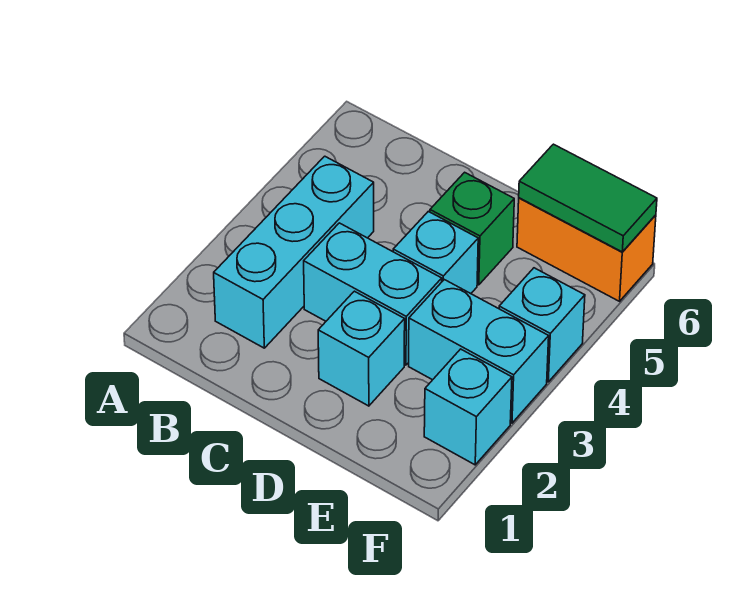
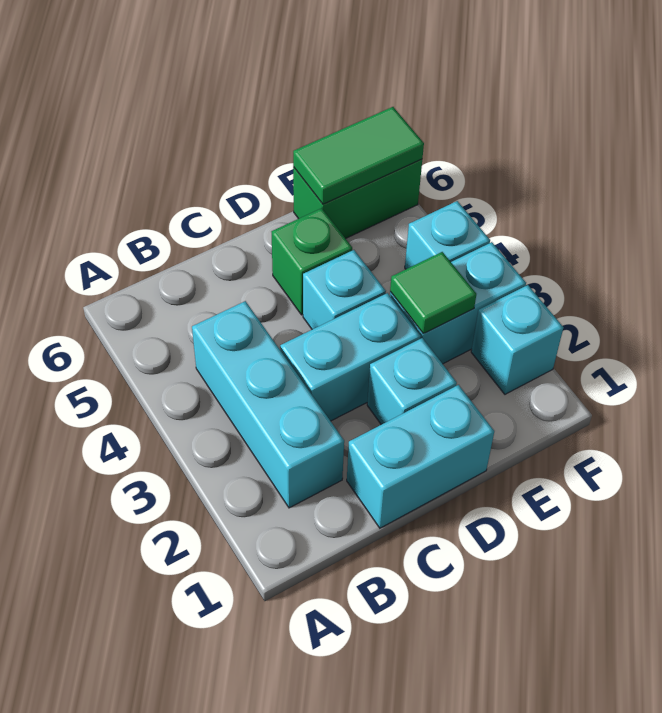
none -> cyan brick C1:D1 level 1
none -> green tile E3 level 2
orange brick E6:F6 level 1 -> green brick E6:F6 level 1

